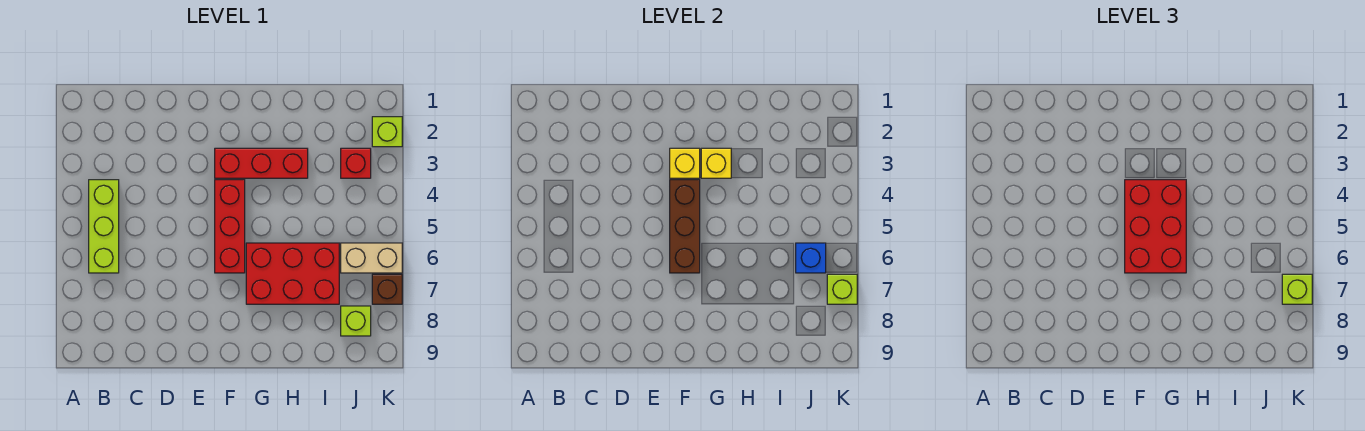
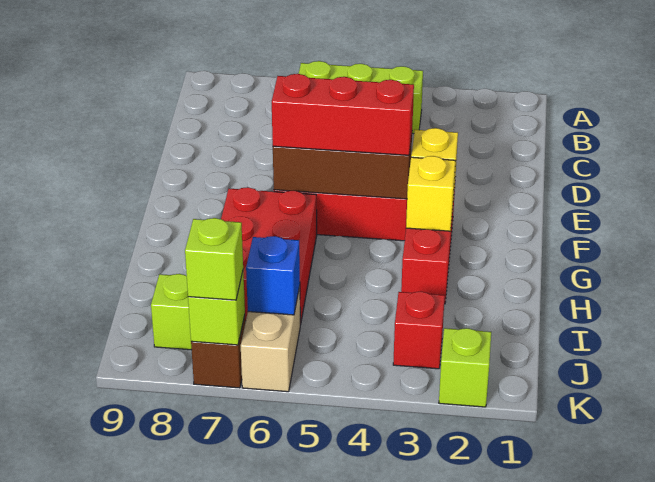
red brick F4:G6 level 3 -> red brick F4:F6 level 3

